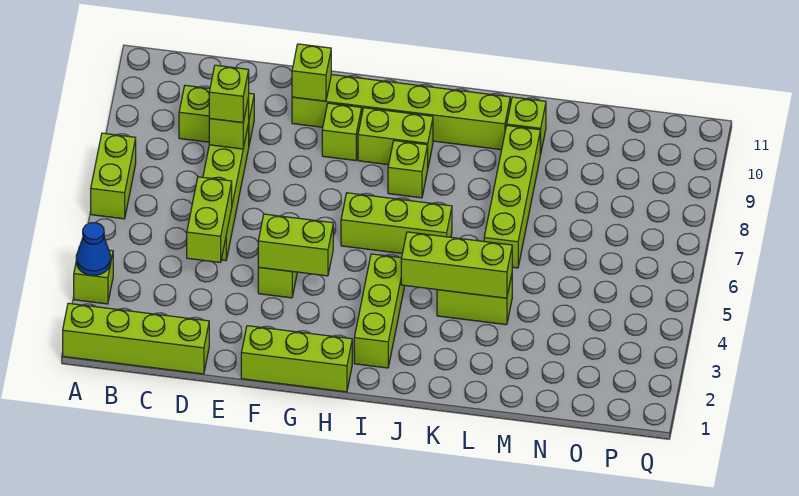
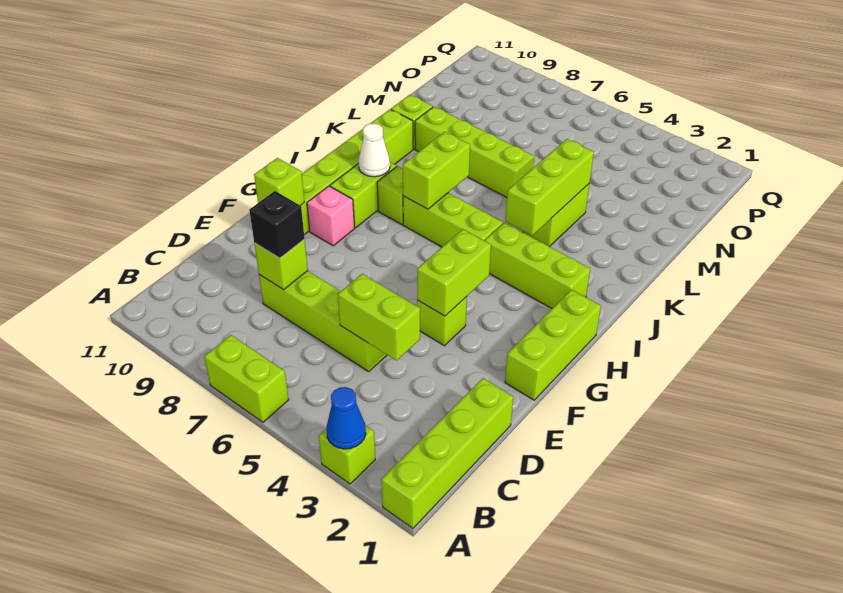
lime brick C9:D9 level 1 -> lime brick I7:J7 level 2
lime brick D8 level 3 -> black brick D8 level 3
lime brick G9 level 1 -> pink brick G9 level 1
lime brick H6:J6 level 1 -> lime brick I5:I7 level 1
none -> white cone I9 level 2

